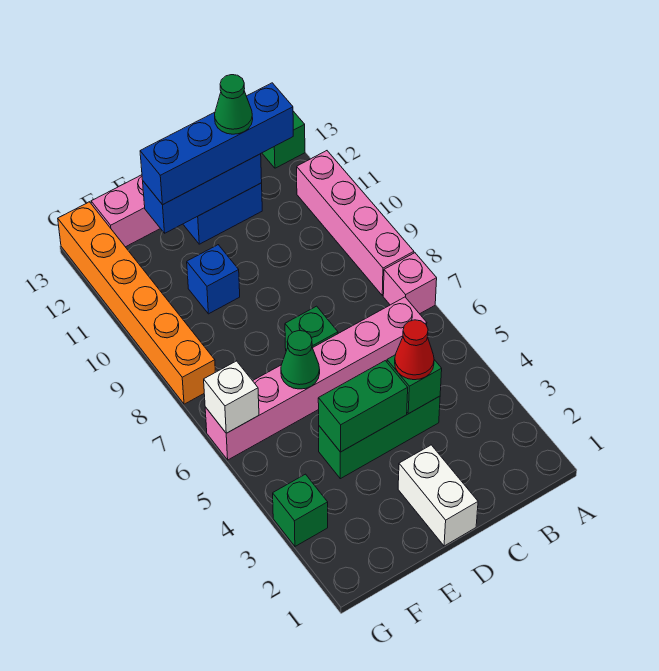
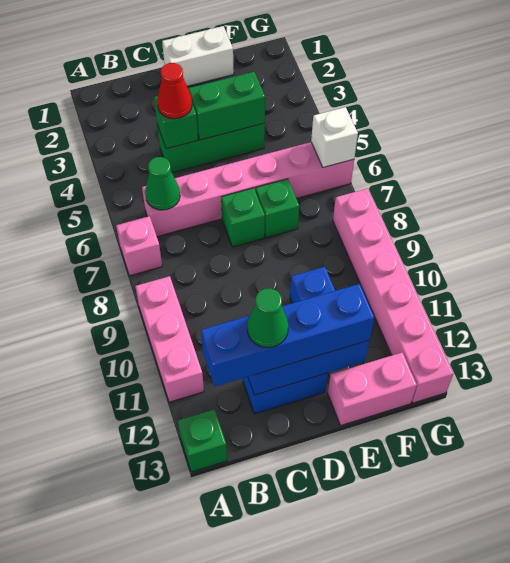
pink brick A8:A11 level 1 -> pink brick A9:A11 level 1
white brick D1:D2 level 1 -> white brick D1:E1 level 1
green cone E6 level 2 -> green cone B6 level 2
green brick G3 level 1 -> green brick E7 level 1
orange brick G8:G13 level 1 -> pink brick G8:G13 level 1

